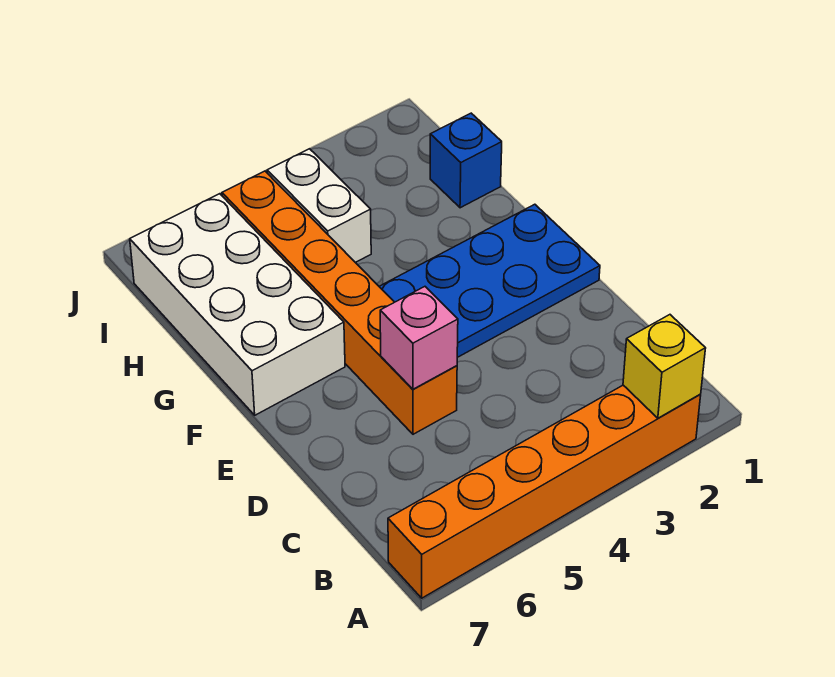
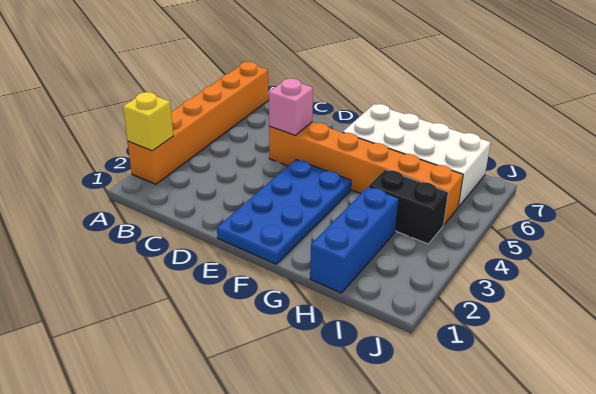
blue brick H1 level 1 -> blue brick H1:H3 level 1
white brick H4:I4 level 1 -> black brick H4:I4 level 1

